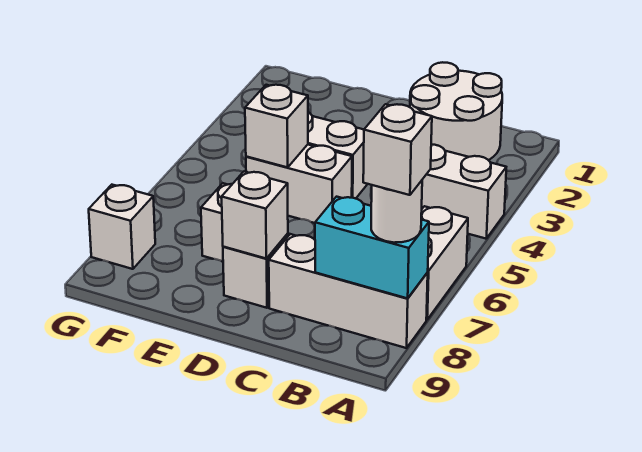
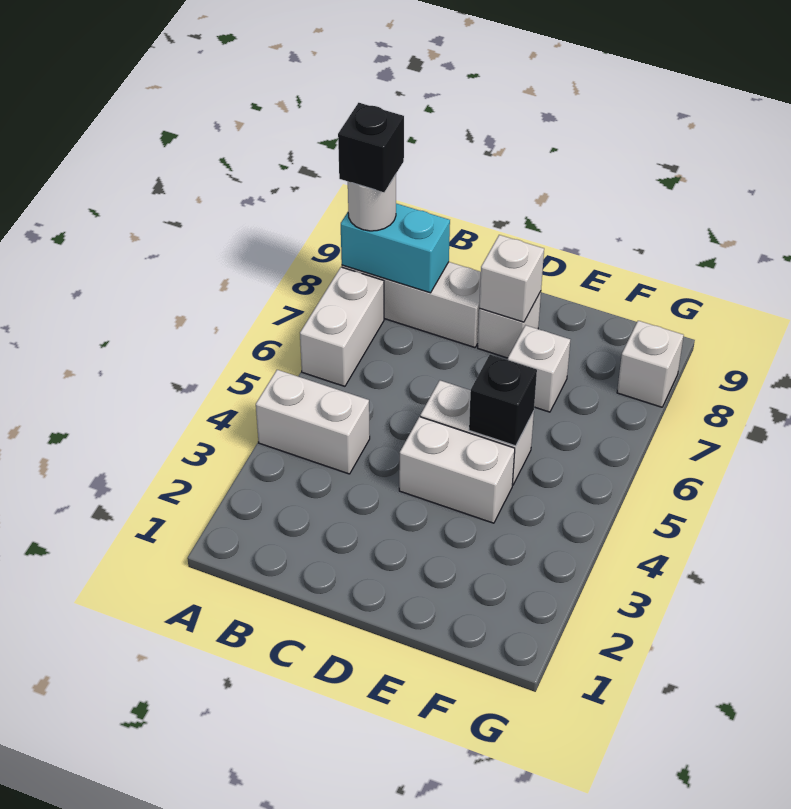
white brick A8 level 4 -> black brick A8 level 4
white round brick B1:C2 level 1 -> none
white brick E5 level 2 -> black brick E5 level 2

